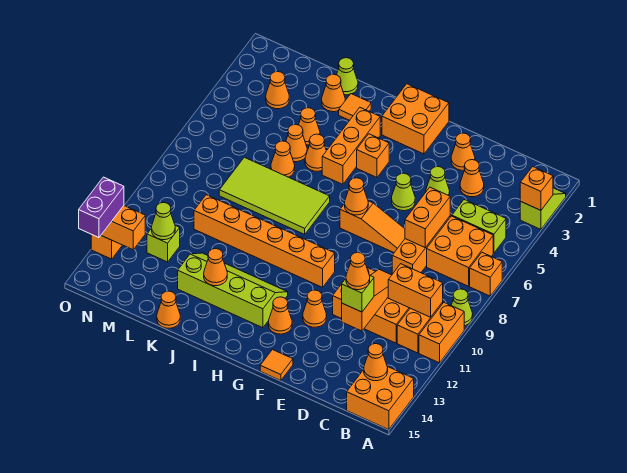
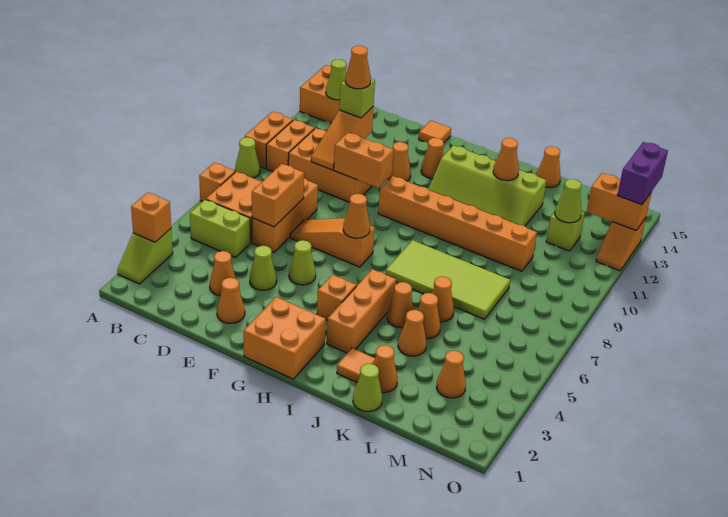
orange brick B10:C10 level 2 -> orange brick E10:F10 level 2
orange cone B14 level 2 -> lime cone B14 level 2

